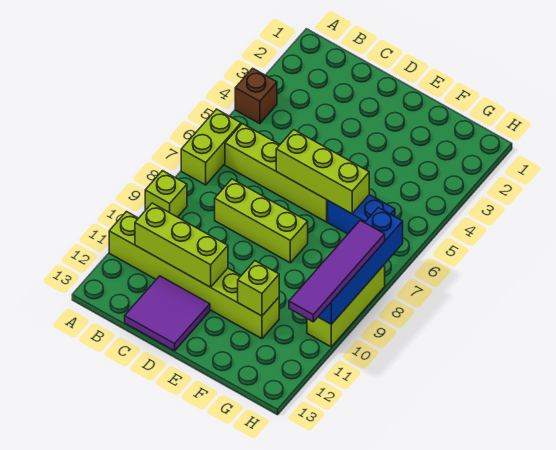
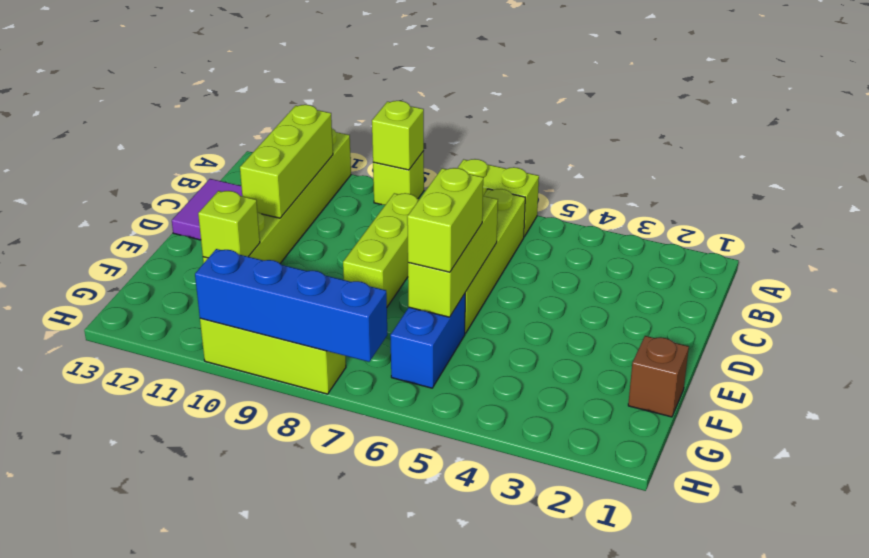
brown brick A4 level 1 -> brown brick F1 level 1
none -> lime brick A9 level 2
none -> lime brick E6:F6 level 3
purple tile H8:H11 level 3 -> none

